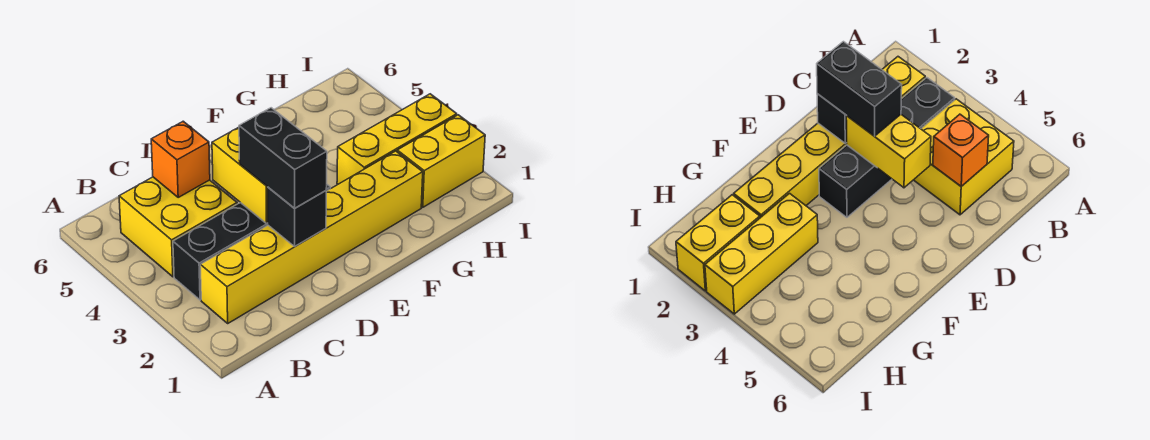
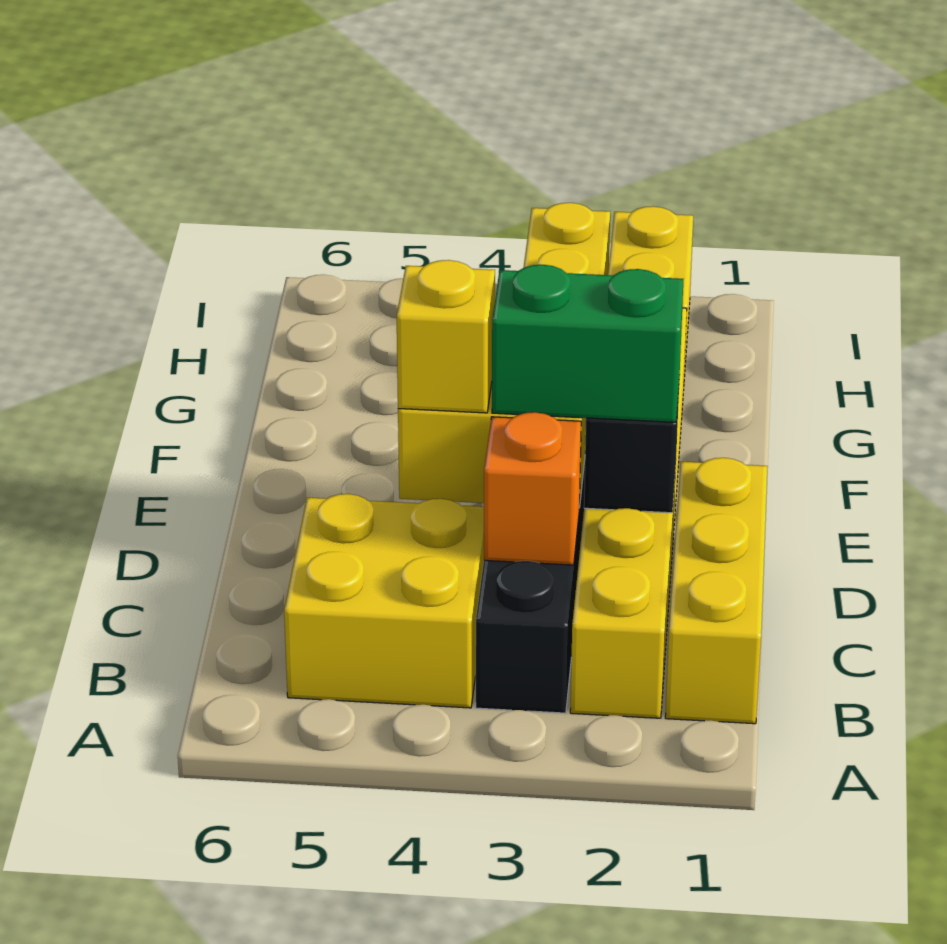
none -> yellow brick B1:D1 level 1
orange brick C5 level 2 -> orange brick C3 level 2
black brick D2:D3 level 3 -> green brick D2:D3 level 3
none -> yellow brick D4 level 3

